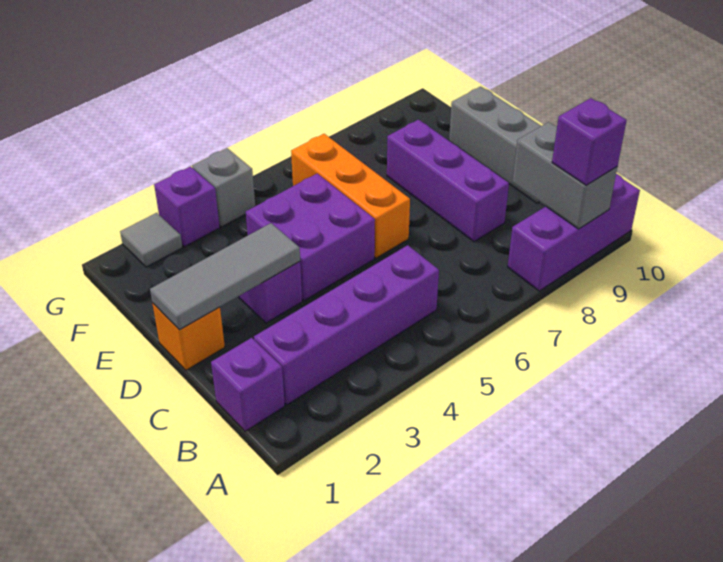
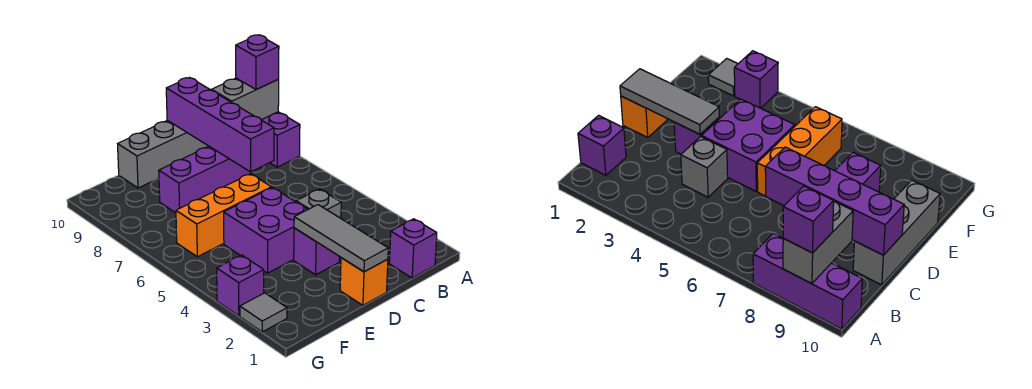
purple brick B2:B5 level 1 -> purple brick C7:C10 level 2
grey brick G4 level 1 -> grey brick C4 level 1

